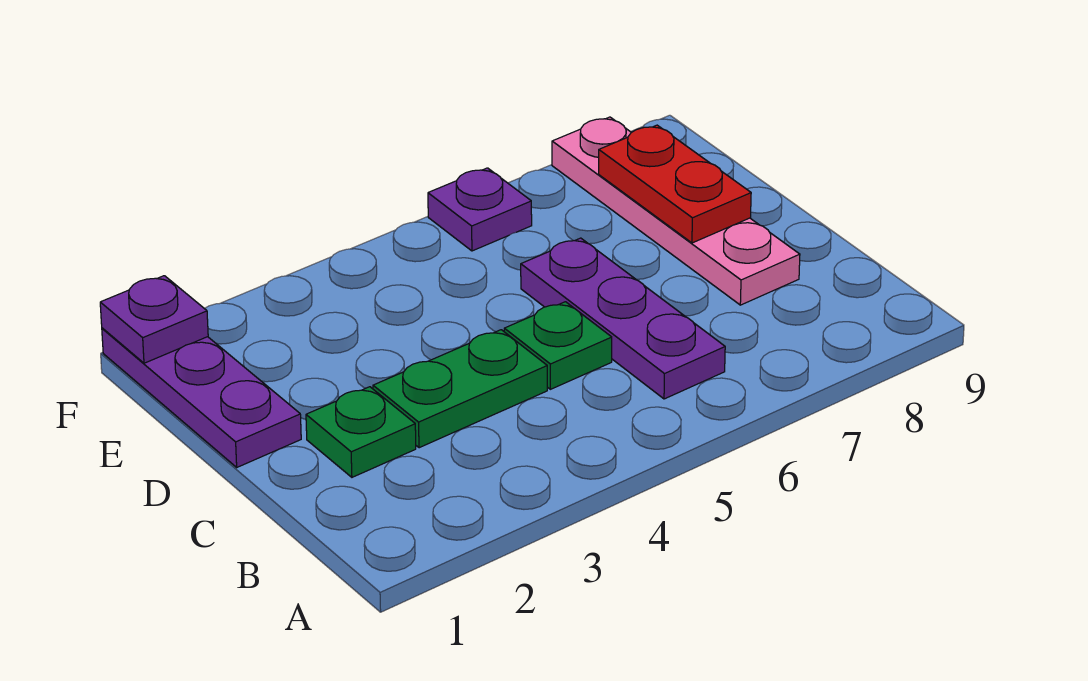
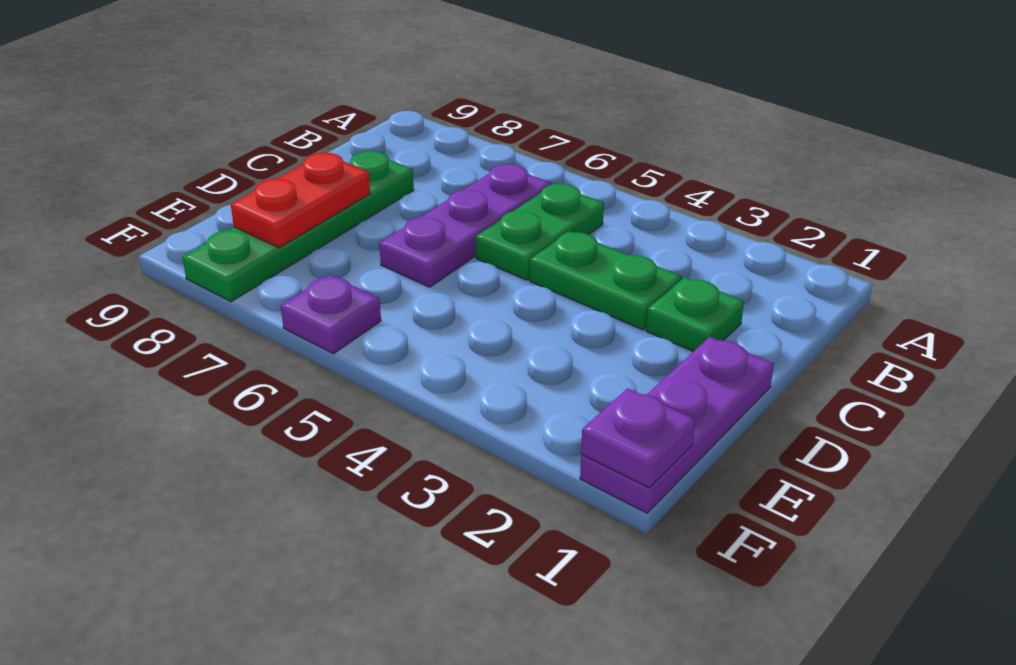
green plate C5 level 1 -> green plate B5:C5 level 1
pink plate C8:F8 level 1 -> green plate C8:F8 level 1

